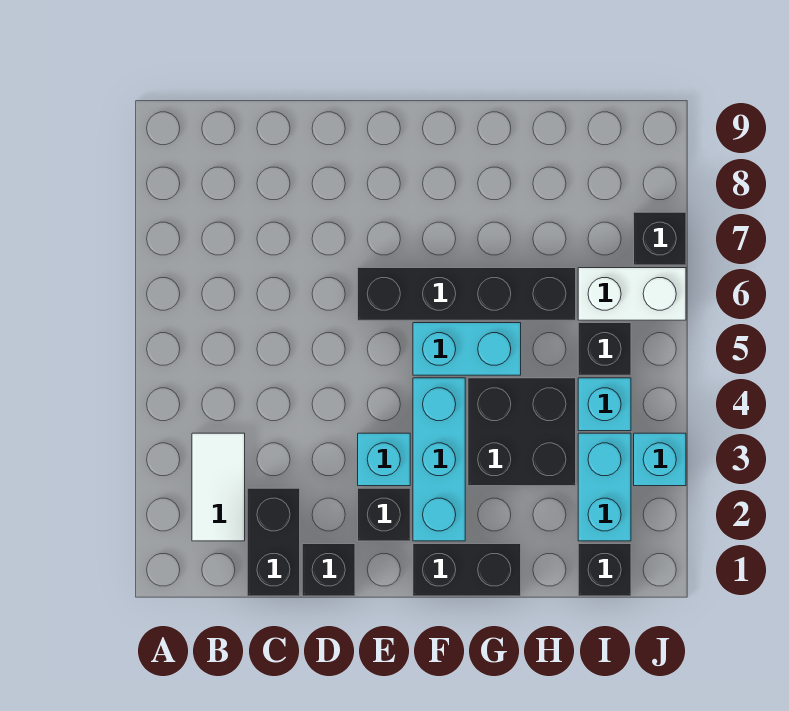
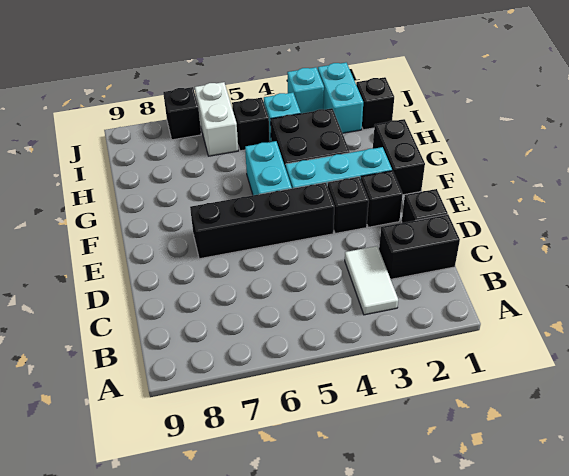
white tile B2:B3 level 1 -> white tile B3:C3 level 1
cyan brick E3 level 1 -> black brick E3 level 1
black brick E6:H6 level 1 -> black brick E4:E7 level 1
cyan brick I2:I3 level 1 -> cyan brick I2:J2 level 1

